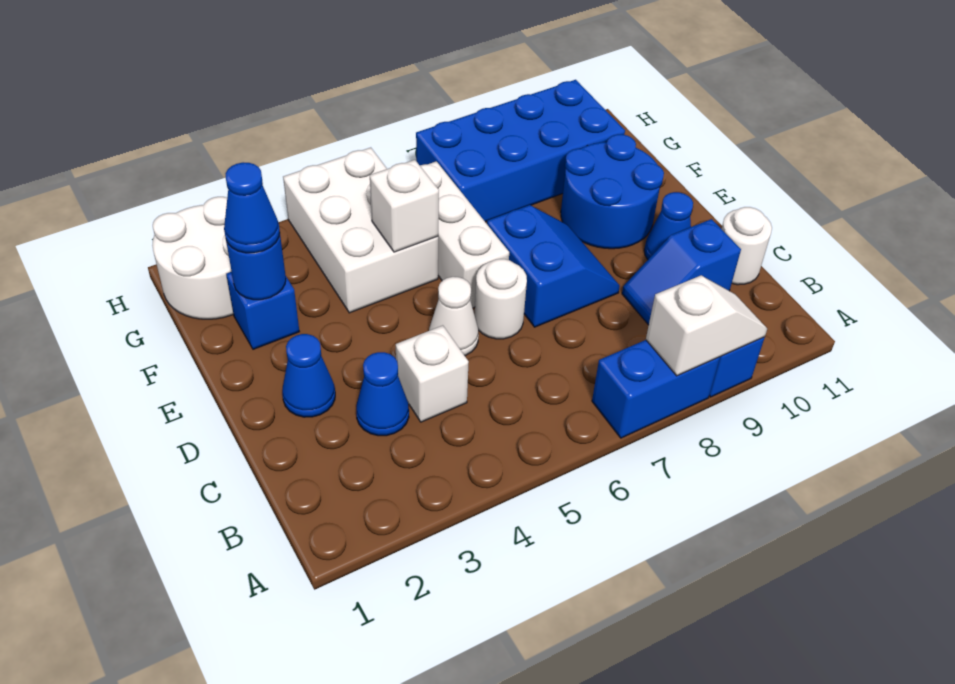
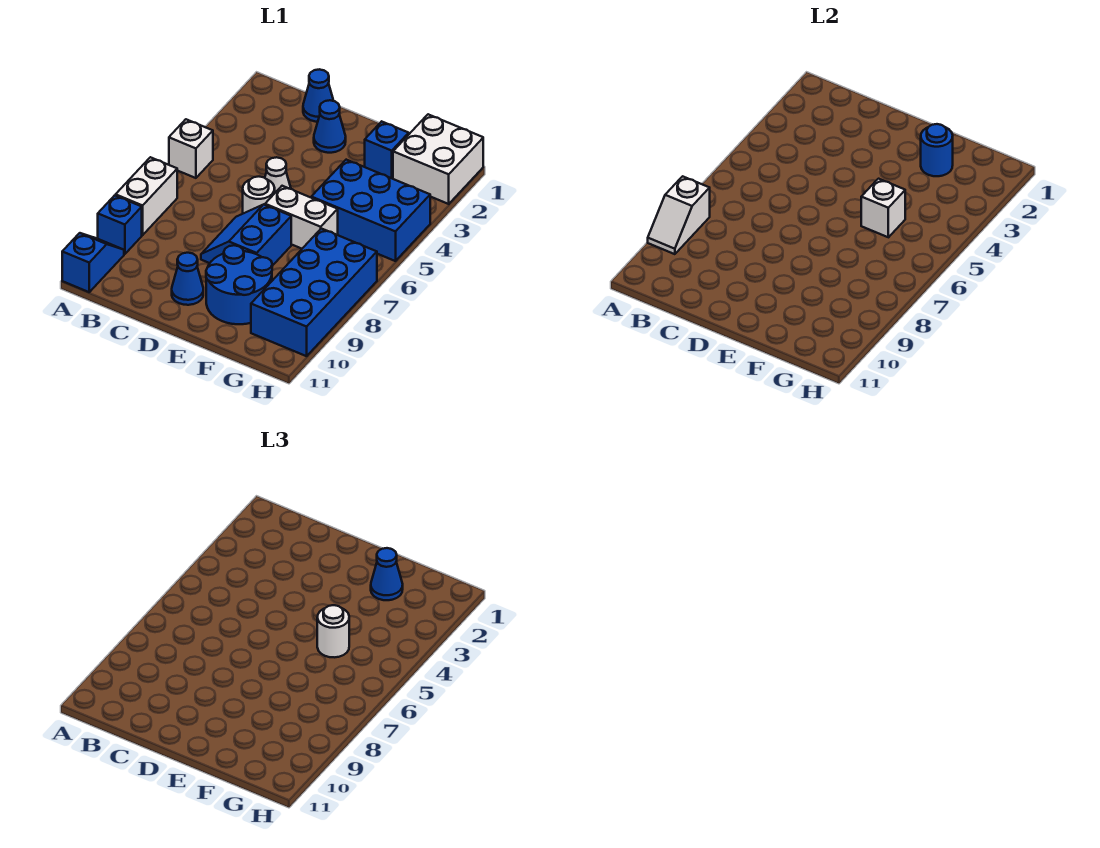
blue brick A7:A8 level 1 -> white brick A7:A8 level 1
blue cone C3 level 1 -> blue cone C1 level 1
white brick C4 level 1 -> white brick A5 level 1
blue slope C9:C10 level 1 top 10 -> blue slope A10:A11 level 1 top 11
white round brick C11 level 1 -> white round brick F5 level 3
blue slope D7:E8 level 1 top 7 -> blue slope D7:E8 level 1 top E
white brick E6:G6 level 1 -> white brick E6:F6 level 1
white brick F4:H5 level 1 -> blue brick F4:H5 level 1
white round brick G1:H2 level 1 -> white brick G1:H2 level 1

